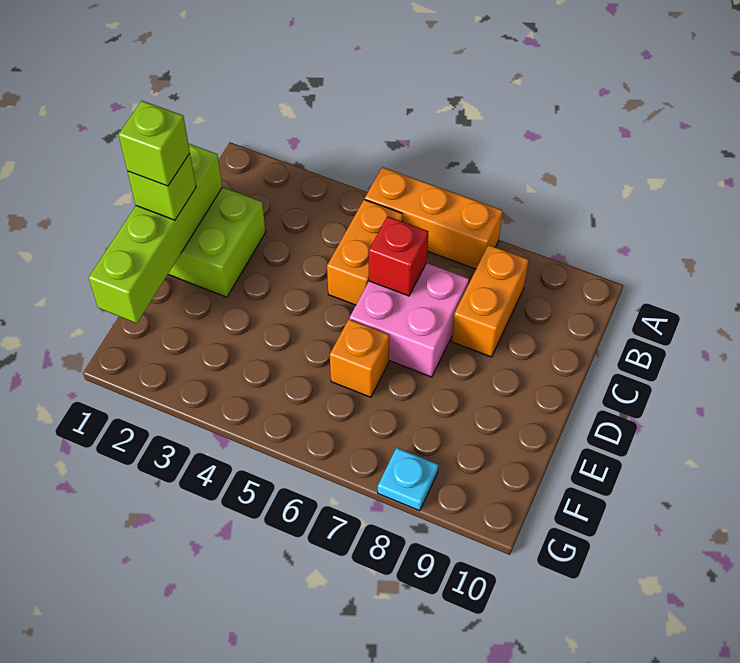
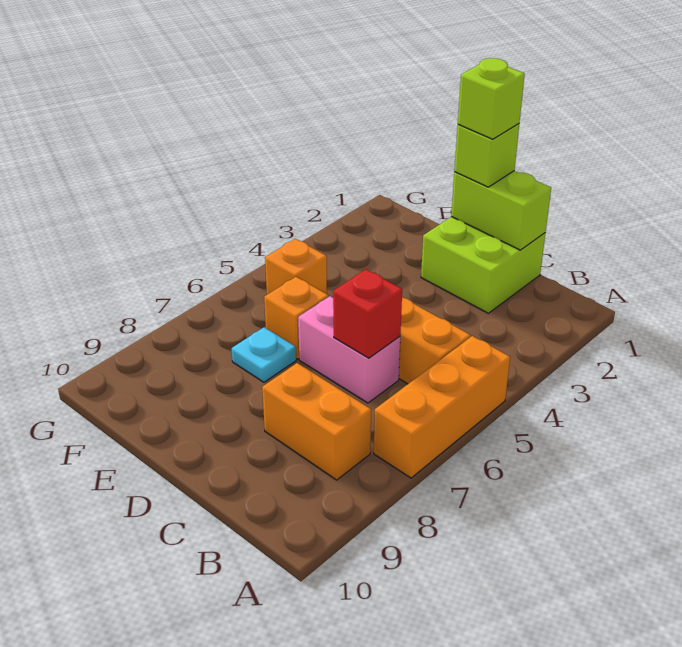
lime brick C1:F1 level 2 -> lime brick C1:D1 level 2
pink brick C6:D7 level 1 -> pink brick C6:D6 level 1
none -> orange brick F5 level 1
cyan plate G8 level 1 -> cyan plate E7 level 1

